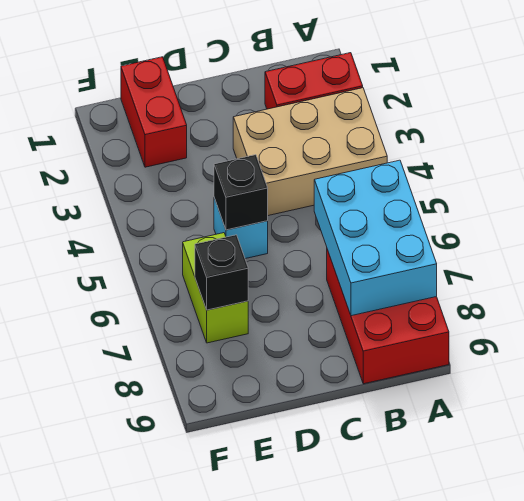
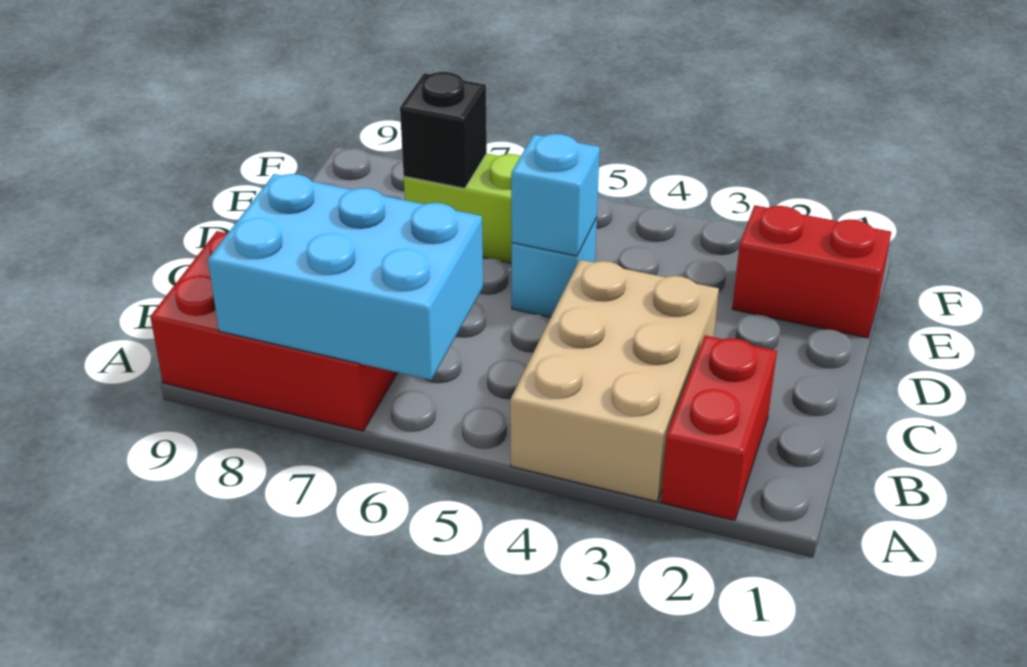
black brick D5 level 2 -> cyan brick D5 level 2

